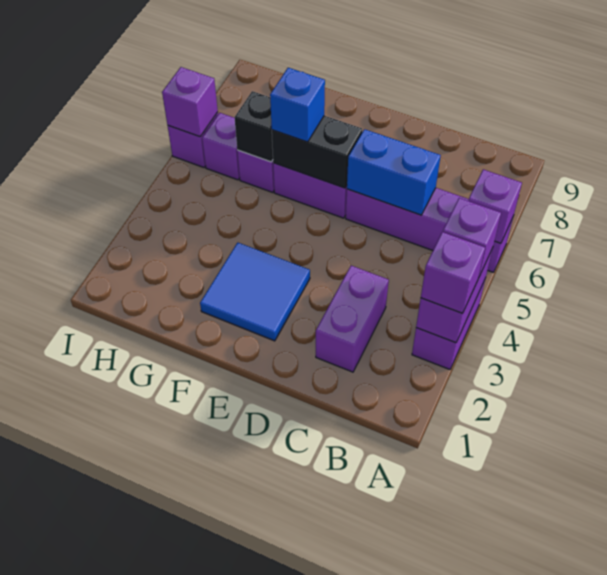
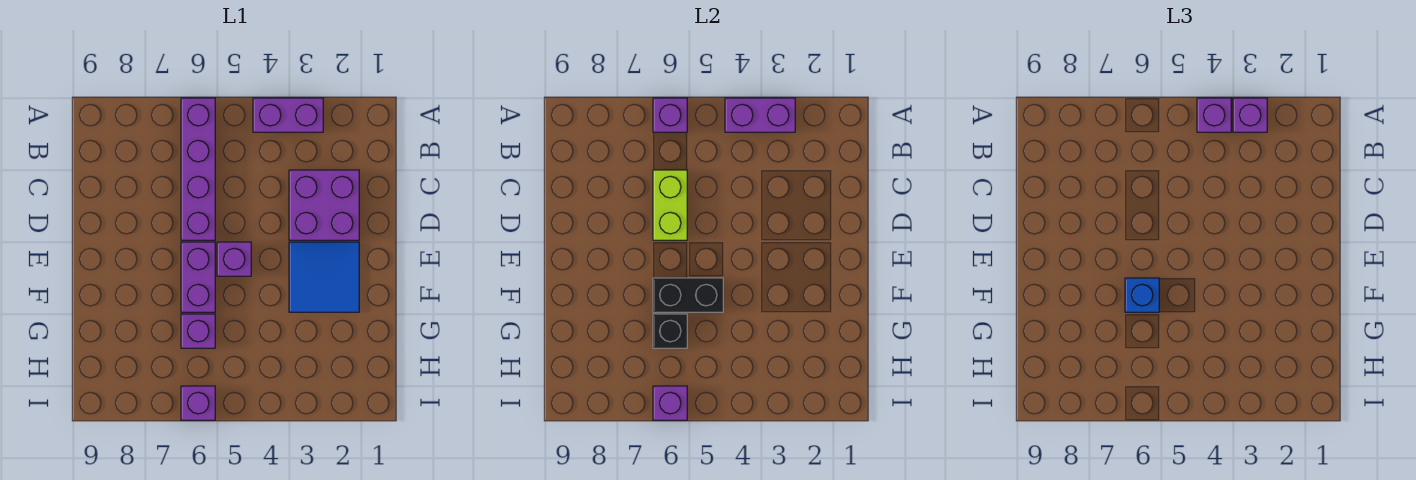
purple brick C2:C3 level 1 -> purple brick C2:D3 level 1
blue brick C6:D6 level 2 -> lime brick C6:D6 level 2
black brick E6:F6 level 2 -> black brick F5:F6 level 2
purple brick H6 level 1 -> purple brick E5 level 1

